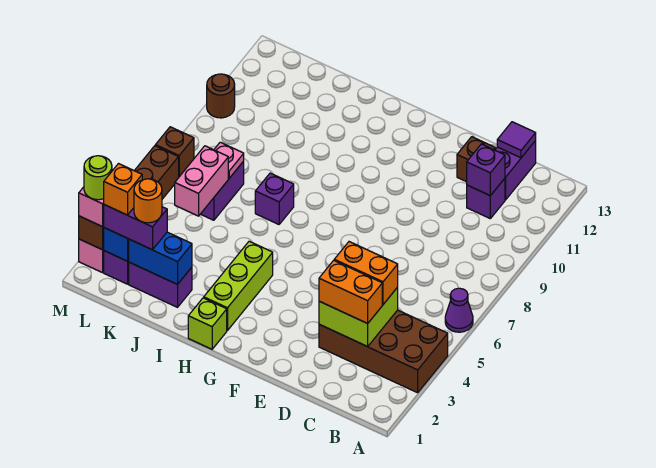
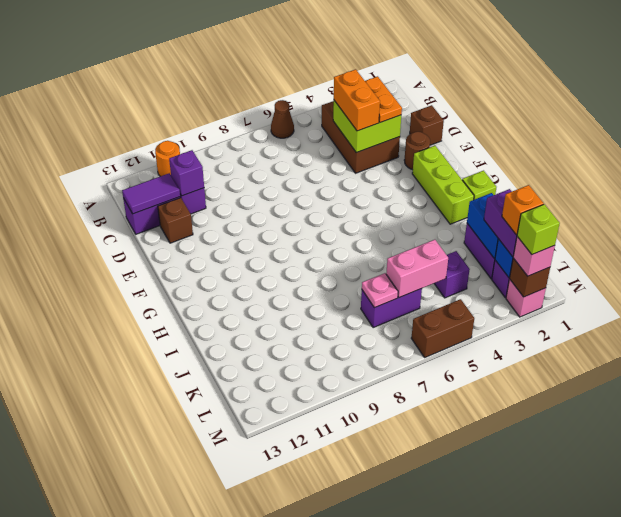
brown brick A3:D4 level 1 -> brown brick B3:D4 level 1
purple cone A6 level 1 -> brown cone A6 level 1
orange brick C3:D3 level 3 -> orange plate C3:D3 level 3
purple tile C13 level 2 -> purple tile C12:C13 level 2
lime brick H2:H4 level 1 -> lime brick F2:H2 level 1
purple brick I7 level 1 -> purple brick K4 level 1
orange round brick K2 level 4 -> orange round brick A11 level 1
lime round brick M2 level 4 -> lime brick M2 level 4
brown brick M7 level 1 -> brown brick D1 level 1
brown round brick M10 level 1 -> brown round brick E2 level 1

